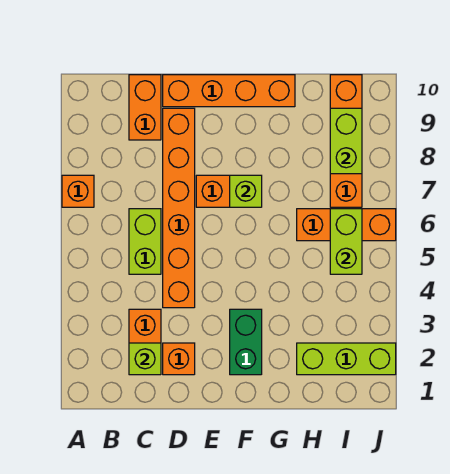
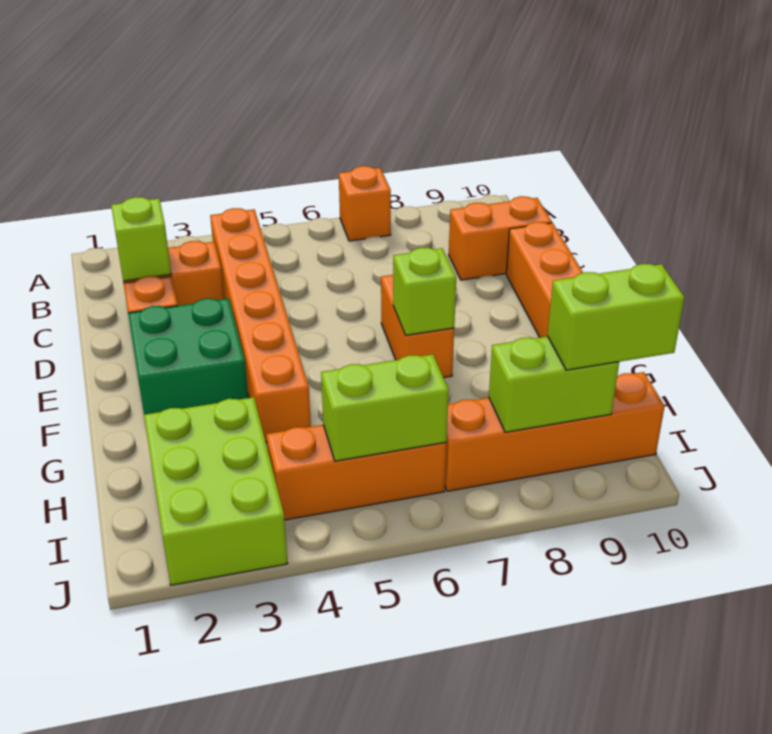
lime brick C5:C6 level 1 -> lime brick I9:I10 level 3
orange brick D4:D9 level 1 -> orange brick B4:G4 level 1
green brick F2:F3 level 1 -> green brick E2:F3 level 1
lime brick H2:J2 level 1 -> lime brick H2:J3 level 1
orange brick H6:J6 level 1 -> orange brick I4:I6 level 1

